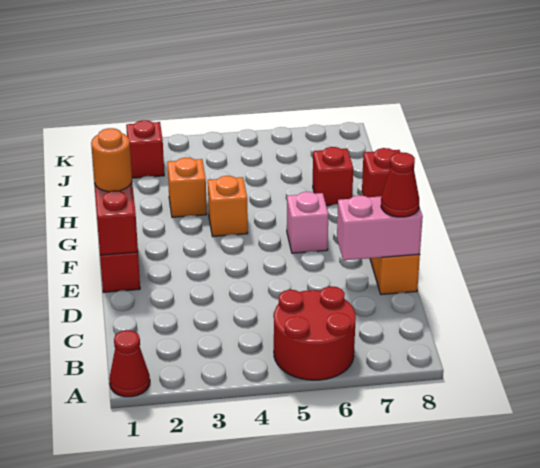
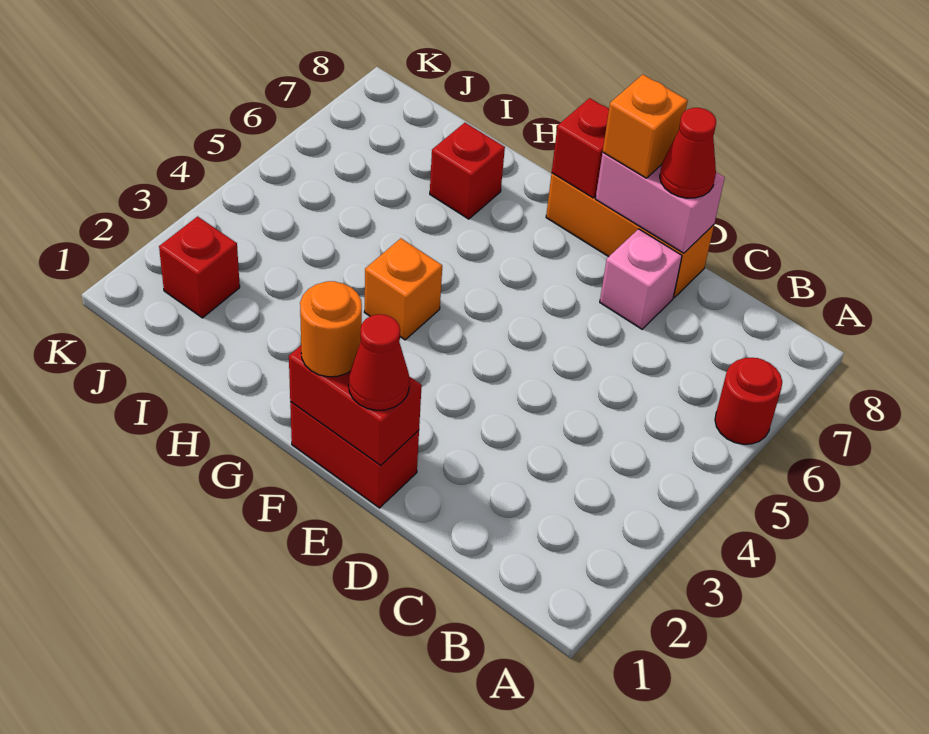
red cone A1 level 1 -> red cone E1 level 3
red round brick A5:B6 level 1 -> red round brick A6 level 1
pink brick D7:D8 level 2 -> pink brick D8:E8 level 2
pink brick F6 level 1 -> pink brick D7 level 1
orange brick H3 level 1 -> orange brick E8 level 3

